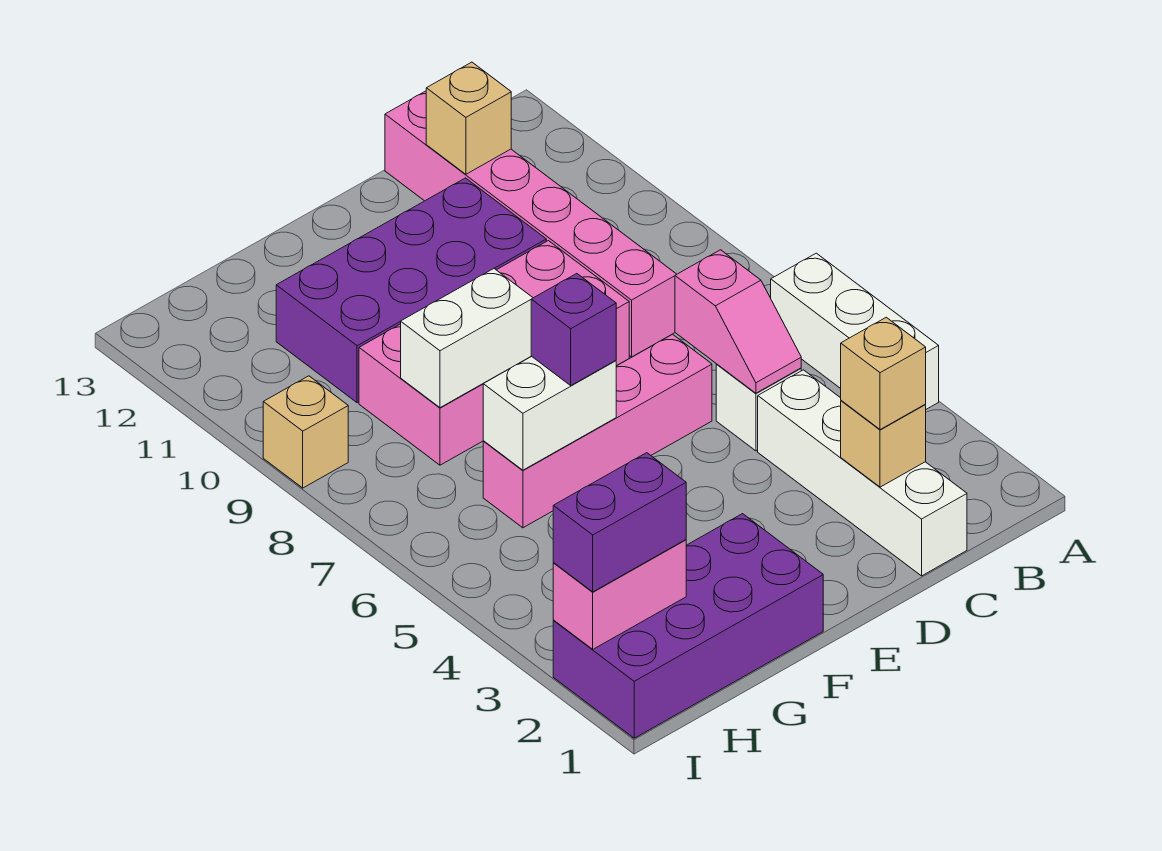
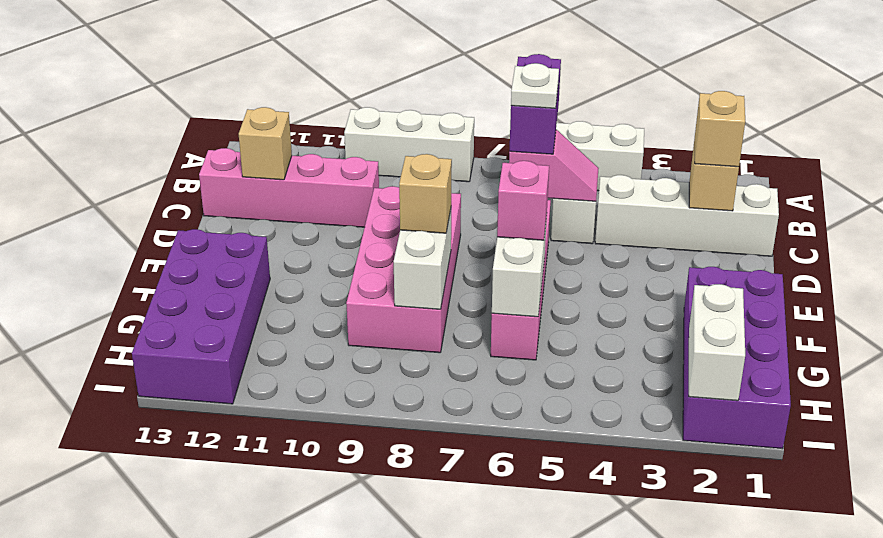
none -> white brick A8:A10 level 1
none -> white plate C6 level 4
pink brick C8:C13 level 1 -> pink brick C10:C13 level 1
purple brick D10:G11 level 1 -> purple brick F12:I13 level 1
purple brick F6 level 3 -> pink brick F6 level 3
pink brick H2:I2 level 2 -> white brick H2:I2 level 2
purple brick H2:I2 level 3 -> purple brick B6:C6 level 3
tan brick I9 level 1 -> tan brick F8 level 3

